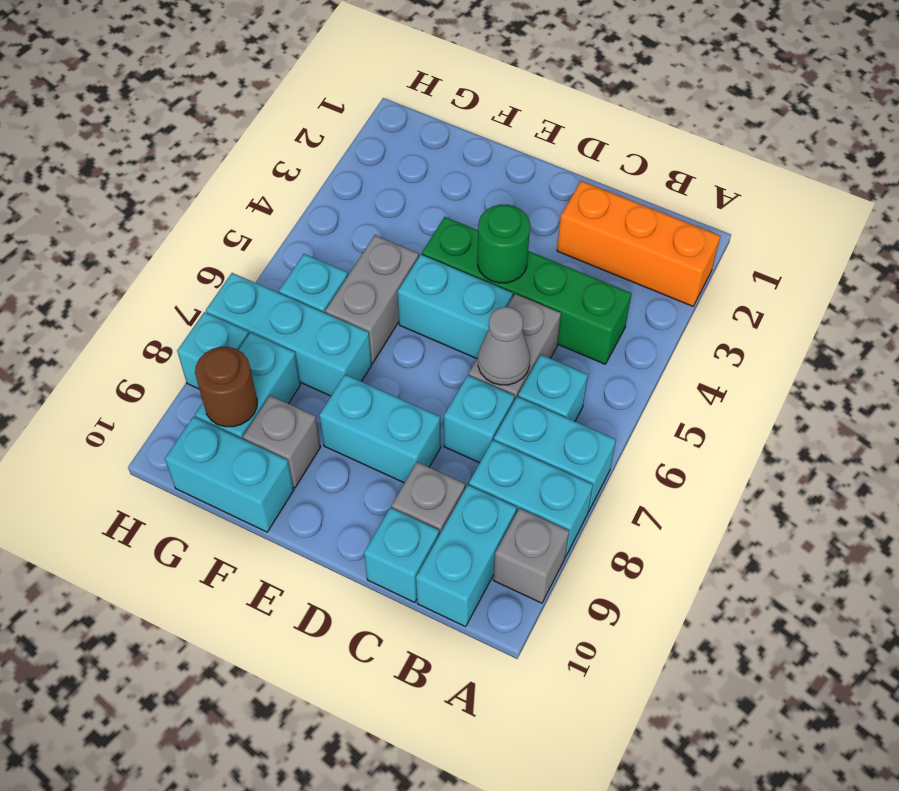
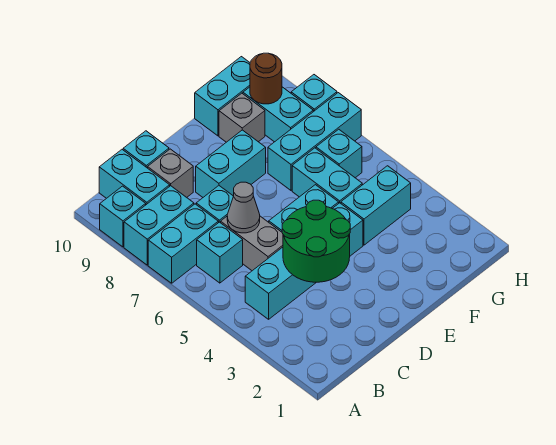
orange brick A2:C2 level 1 -> none
grey brick A9 level 1 -> cyan brick A9 level 1
green brick B4:E4 level 1 -> cyan brick B4:E4 level 1
green round brick D4 level 2 -> green round brick C3:D4 level 2
none -> cyan brick F4:G4 level 1
grey brick F5:F6 level 1 -> cyan brick F5:F6 level 1

